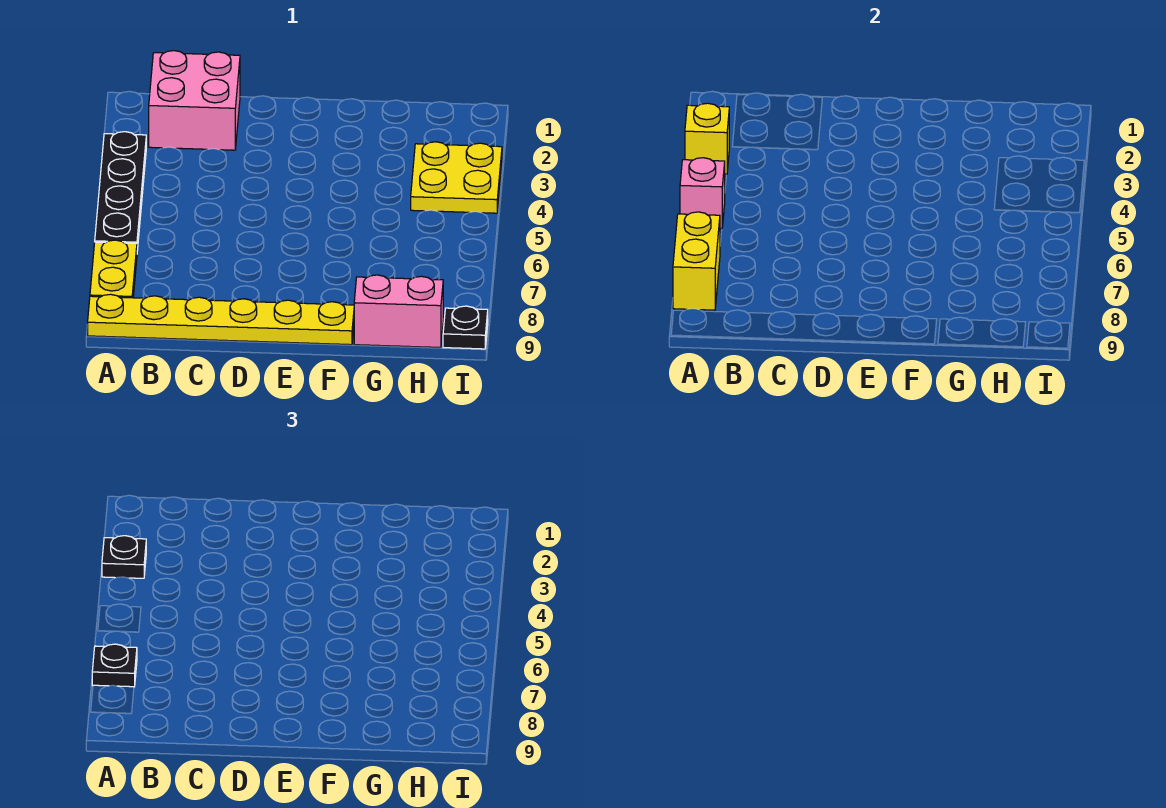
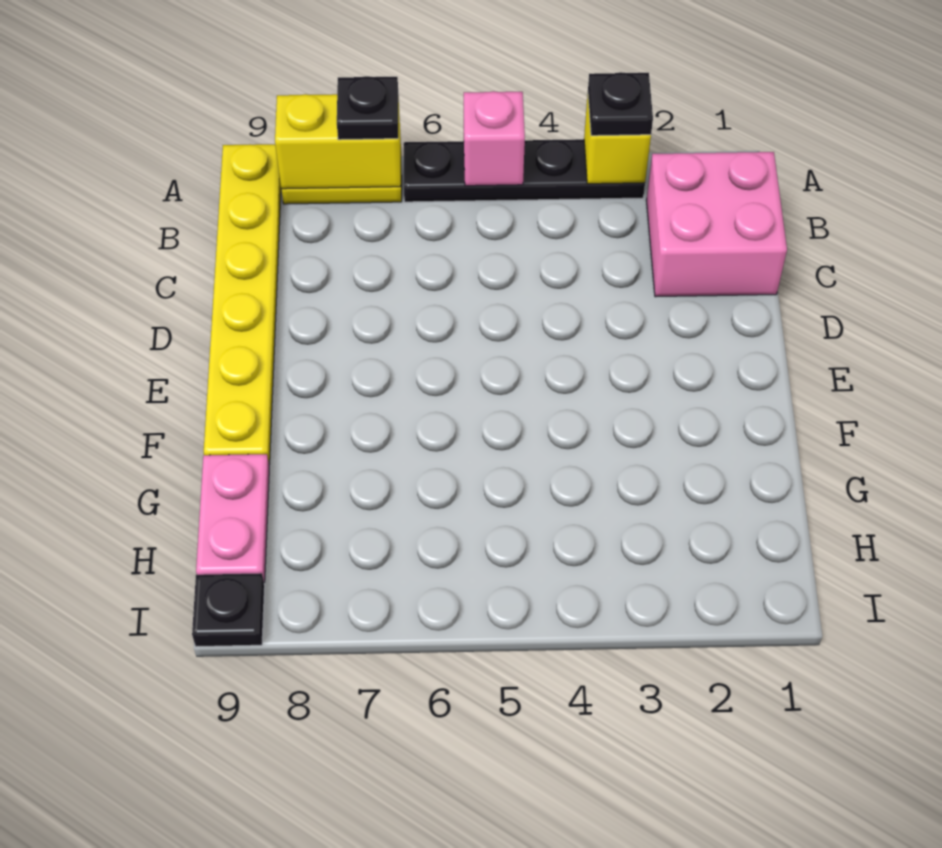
pink brick G9:H9 level 1 -> pink plate G9:H9 level 1
yellow plate H3:I4 level 1 -> none

